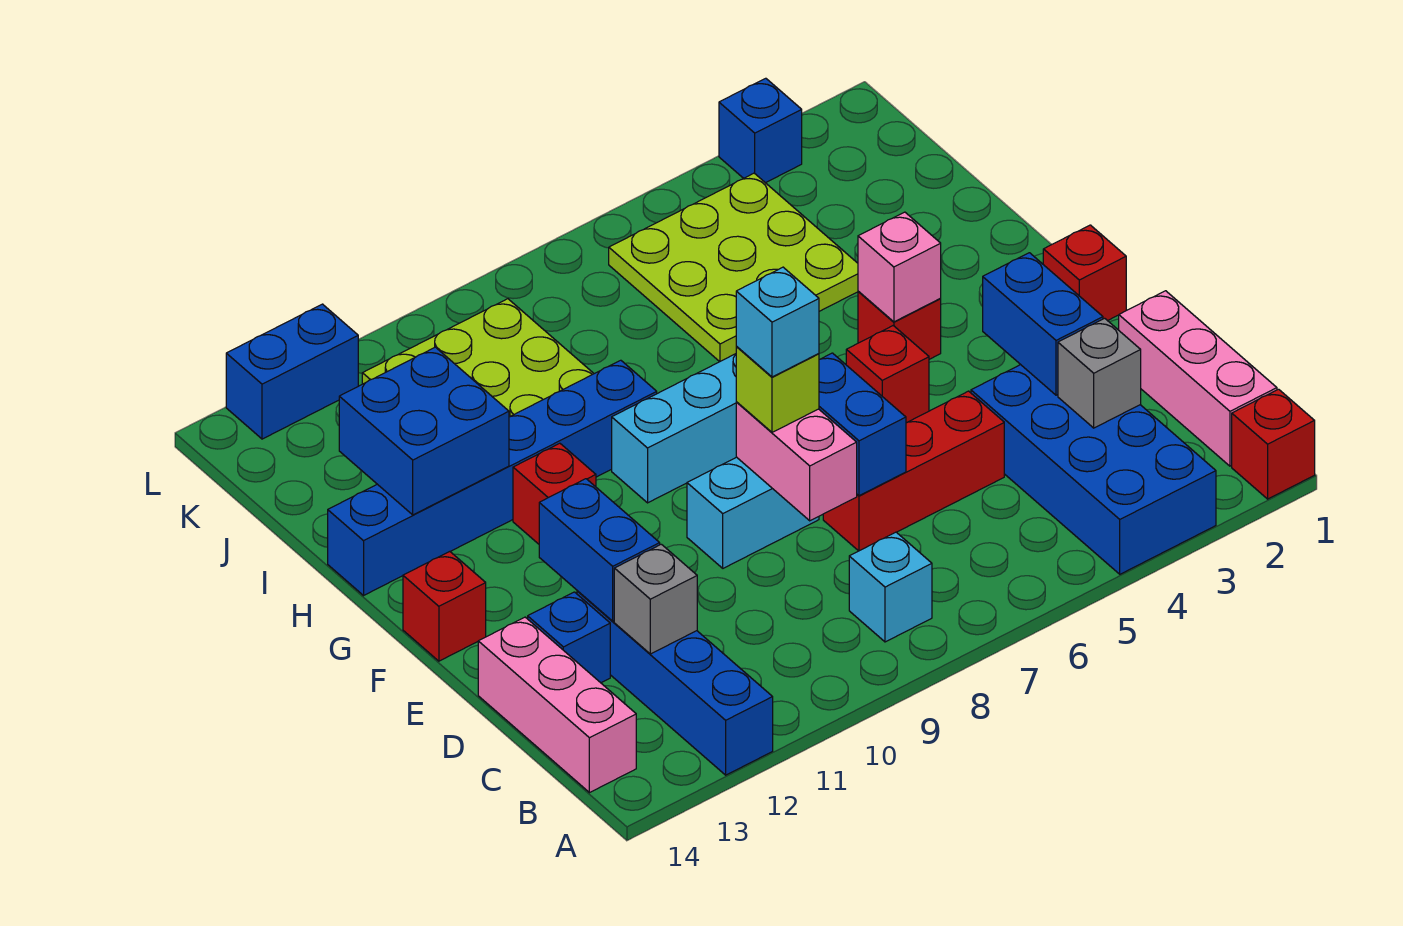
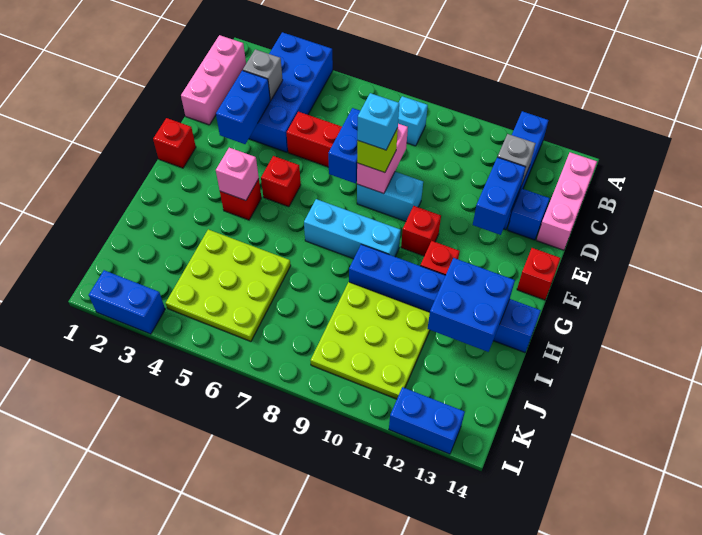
red brick A1 level 1 -> red brick F10 level 1
blue brick L3 level 1 -> blue brick L2:L3 level 1

